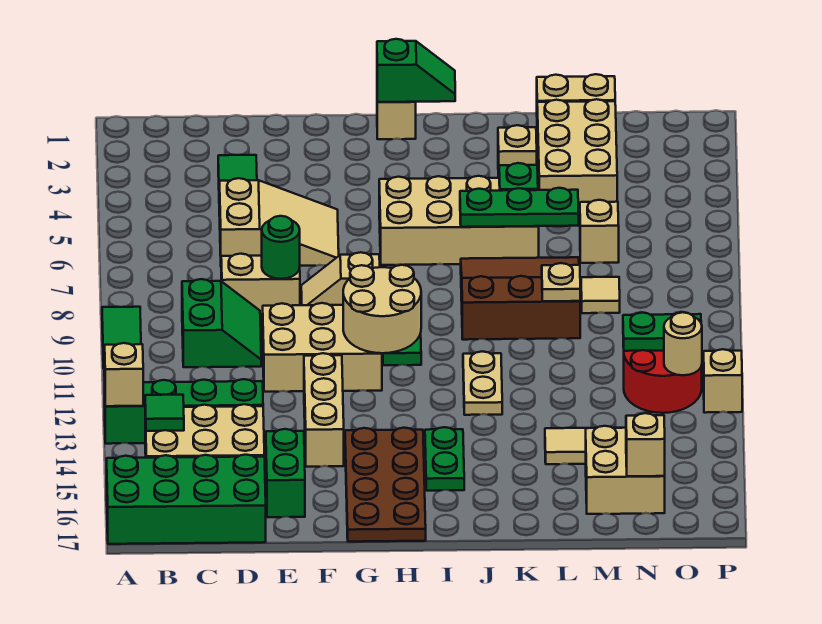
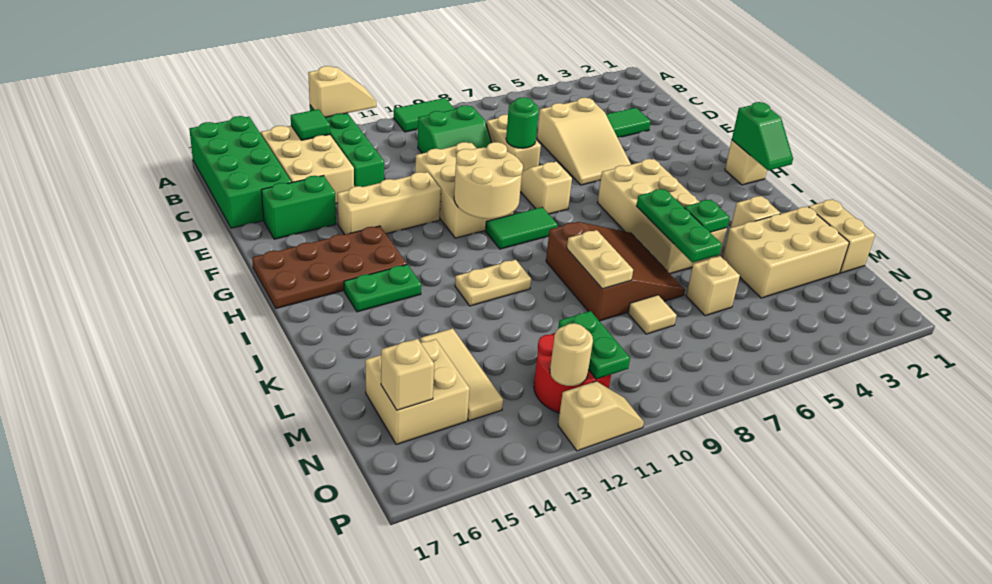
tan plate L9 level 2 -> tan plate K9:L9 level 2

